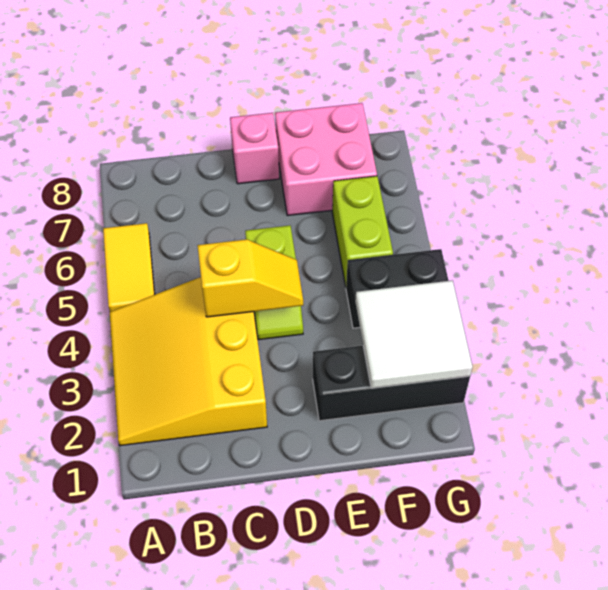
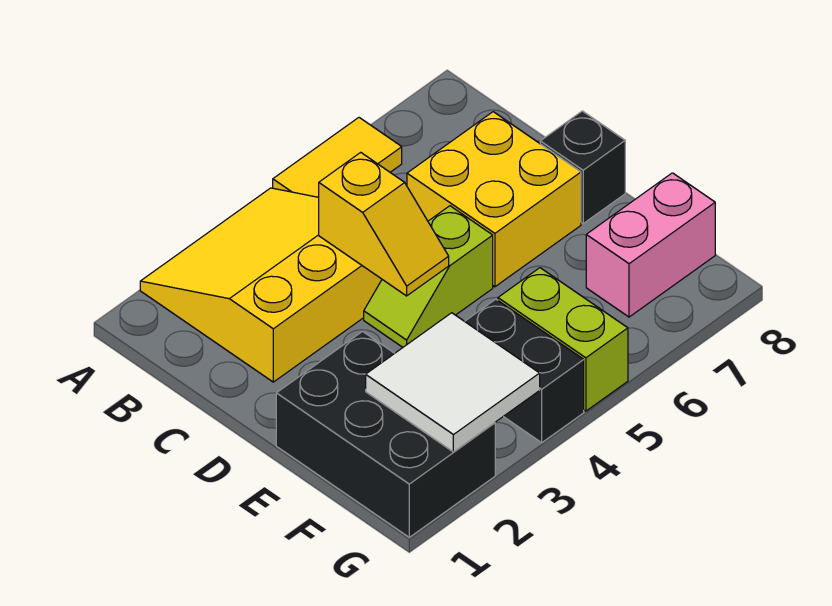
none -> yellow brick C6:D7 level 1
pink brick D8 level 1 -> black brick D8 level 1
black brick E2:G2 level 1 -> black brick E1:G2 level 1
pink brick E7:F8 level 1 -> pink brick F7:F8 level 1
lime brick F5:F6 level 1 -> lime brick F5:G5 level 1

